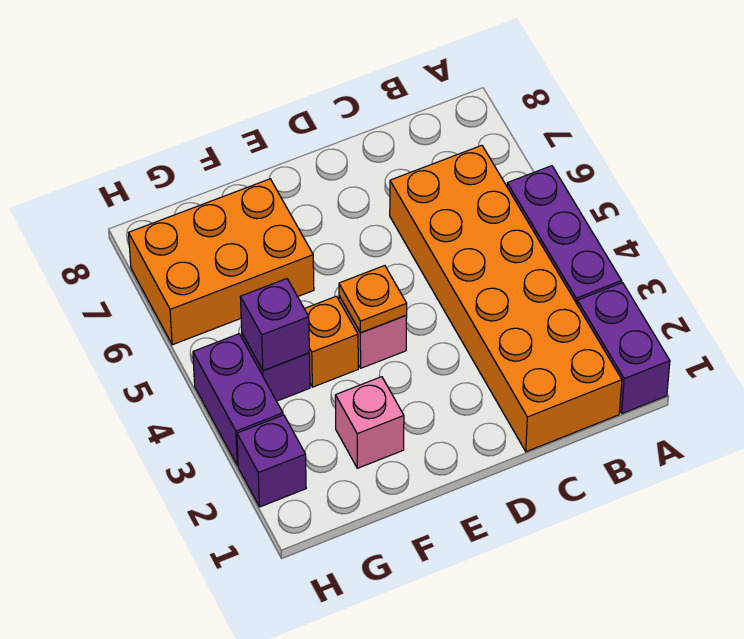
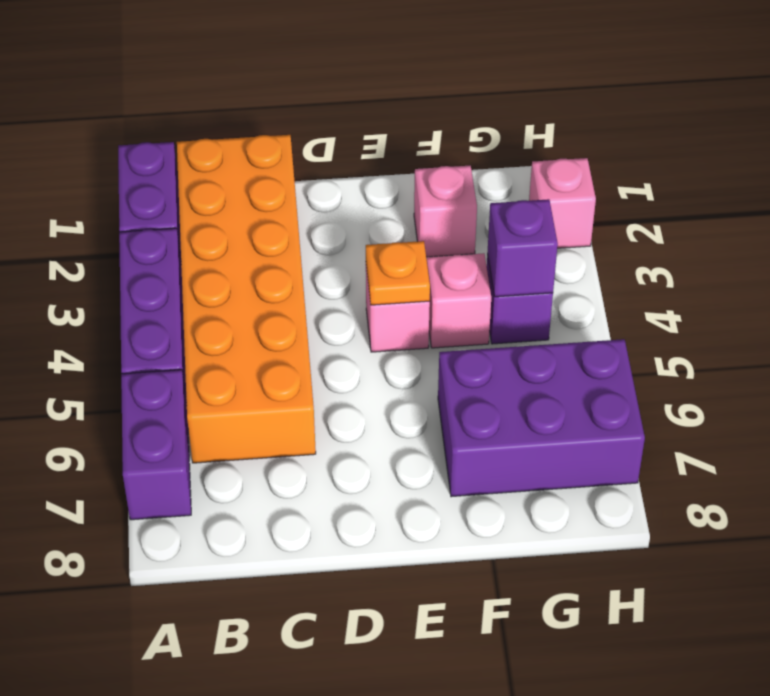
orange brick F4 level 1 -> pink brick F4 level 1
orange brick F6:H7 level 1 -> purple brick F6:H7 level 1
purple brick H2 level 1 -> pink brick H2 level 1
purple brick H3:H4 level 1 -> purple brick A6:A7 level 1

